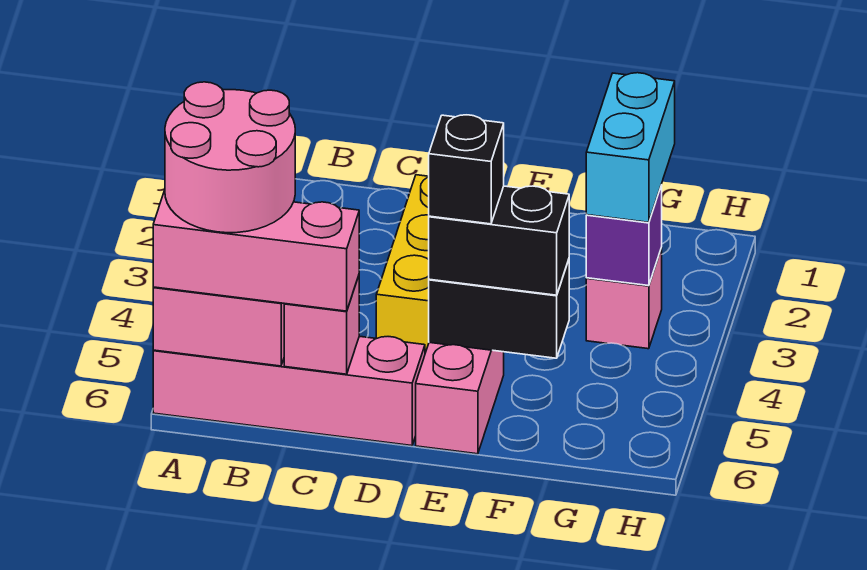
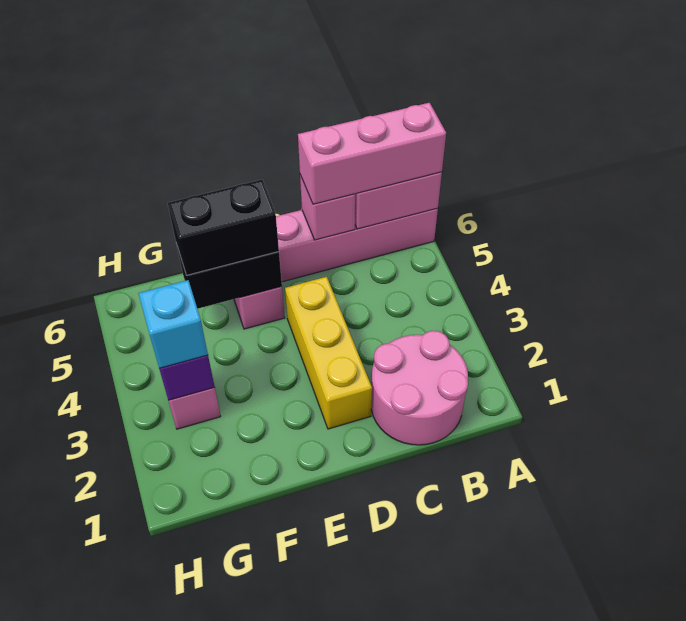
pink round brick A5:B6 level 4 -> pink round brick B1:C2 level 1
black brick E5 level 4 -> none
cyan brick G2:G3 level 3 -> cyan brick G3 level 3

